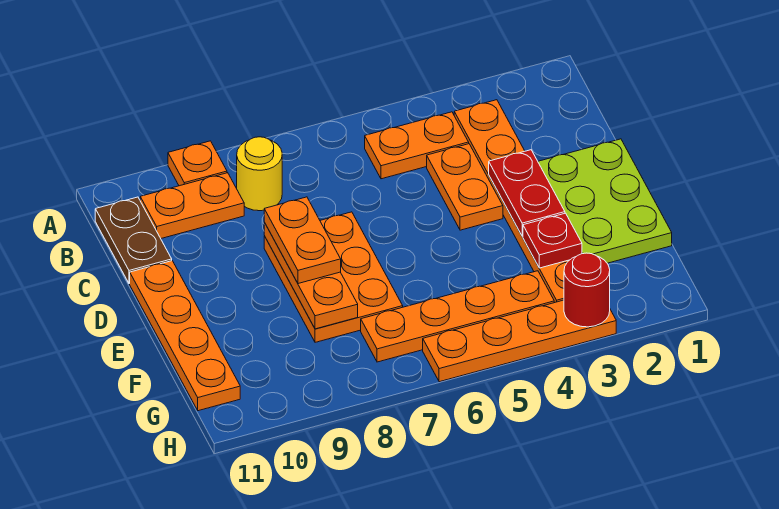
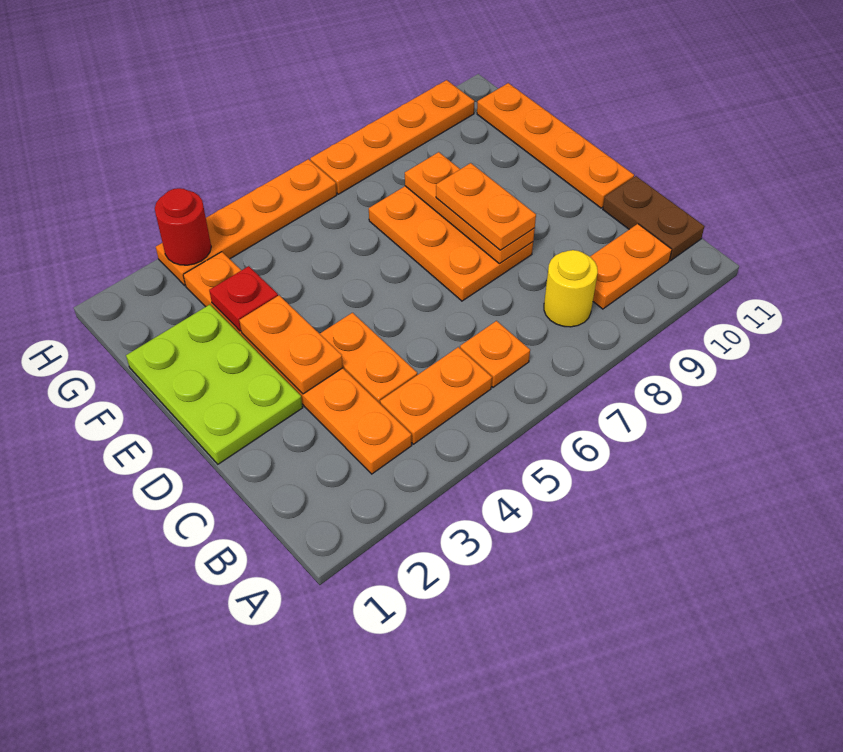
orange plate A9 level 1 -> orange plate B6 level 1
red plate D3:E3 level 2 -> orange plate D3:E3 level 2
orange plate G4:G7 level 1 -> orange plate H7:H10 level 1

